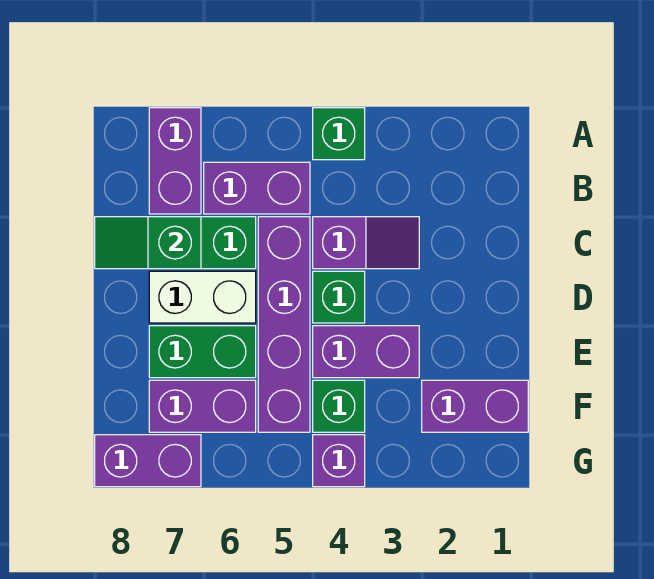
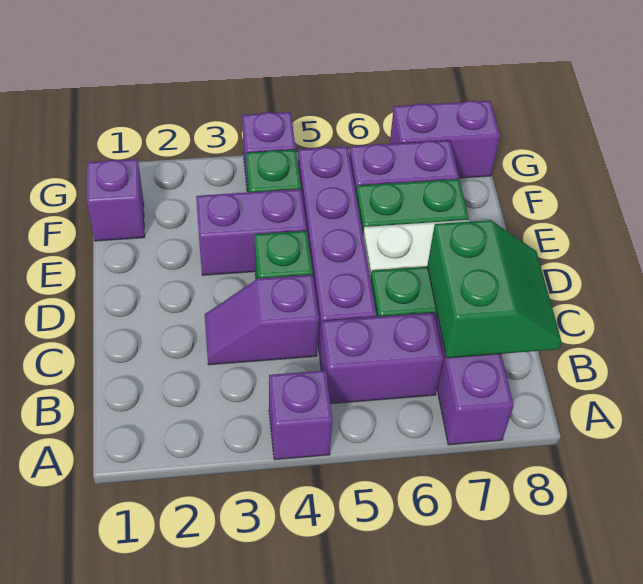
green brick A4 level 1 -> purple brick A4 level 1
green slope C7:C8 level 2 top 7 -> green slope B7:C8 level 2 top 7
purple brick F1:F2 level 1 -> purple brick F1 level 1

